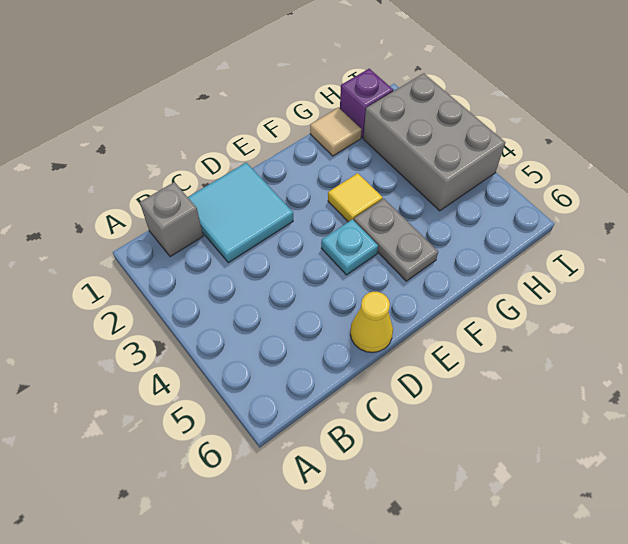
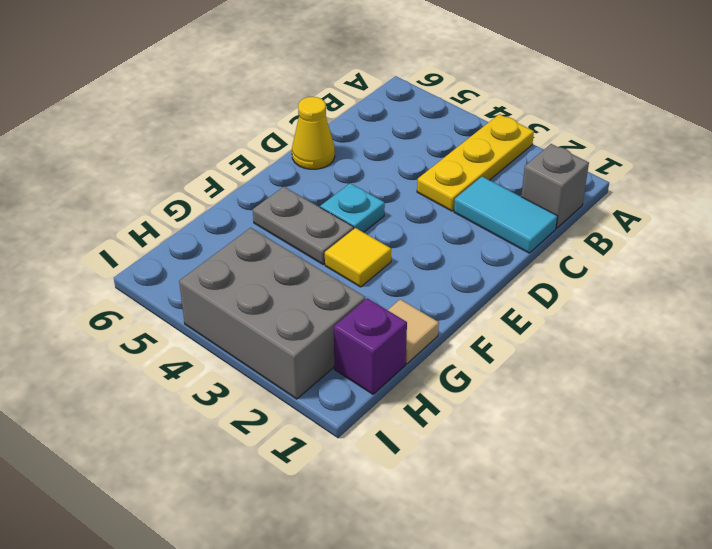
none -> yellow plate A3:C3 level 1
cyan tile C1:D2 level 1 -> cyan tile C1:C2 level 1

